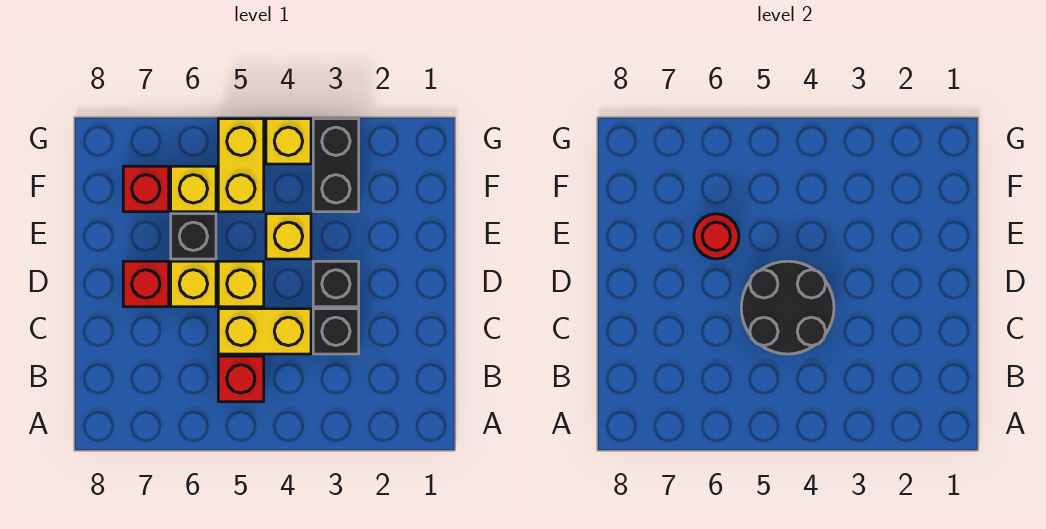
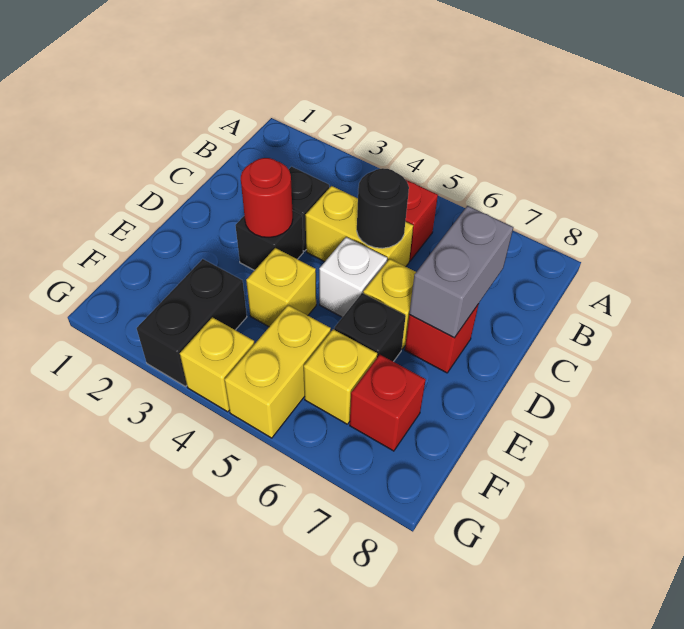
black round brick C4:D5 level 2 -> black round brick C5 level 2
none -> grey brick C7:D7 level 2
yellow brick D5 level 1 -> white brick D5 level 1
red round brick E6 level 2 -> red round brick D3 level 2

